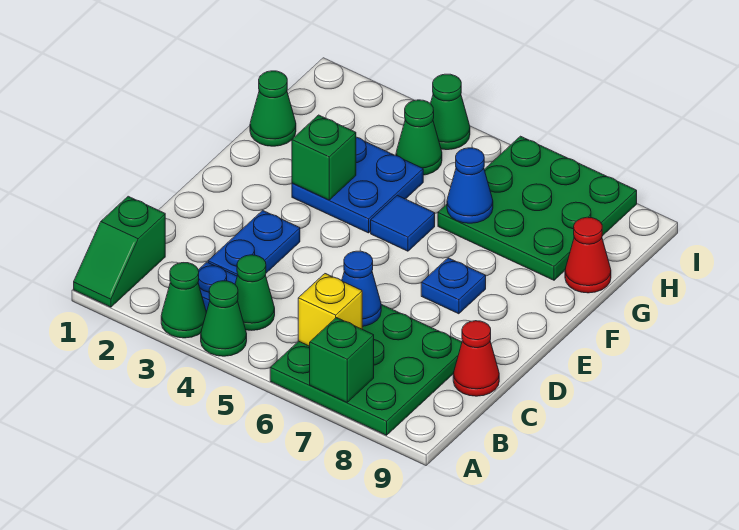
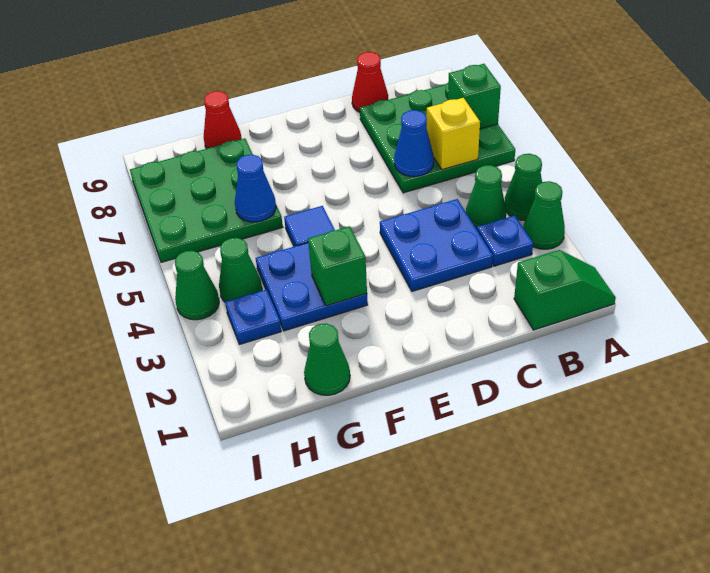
blue plate C3:D3 level 1 -> blue plate C3:D4 level 1
blue plate E7 level 1 -> blue plate H3 level 1

